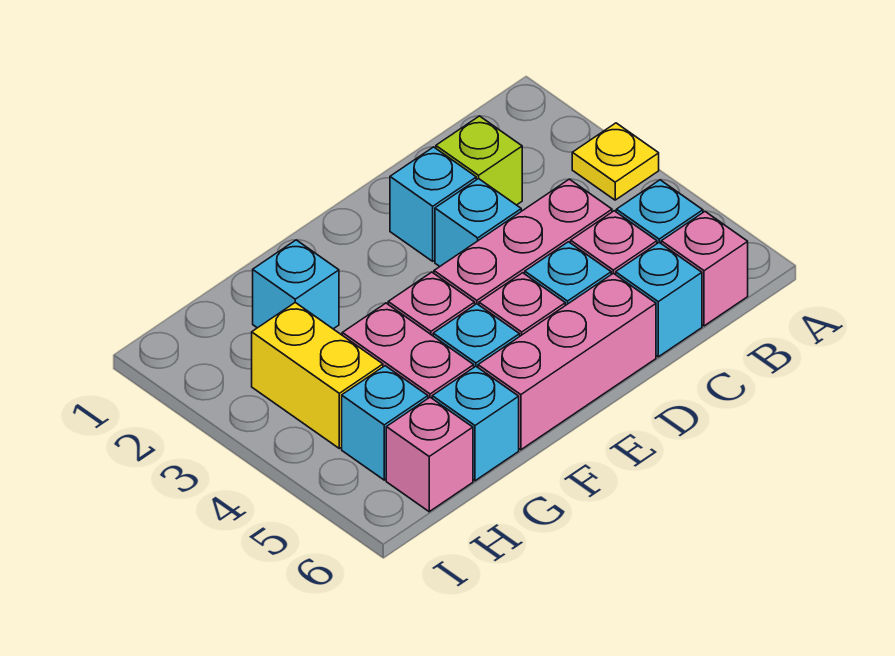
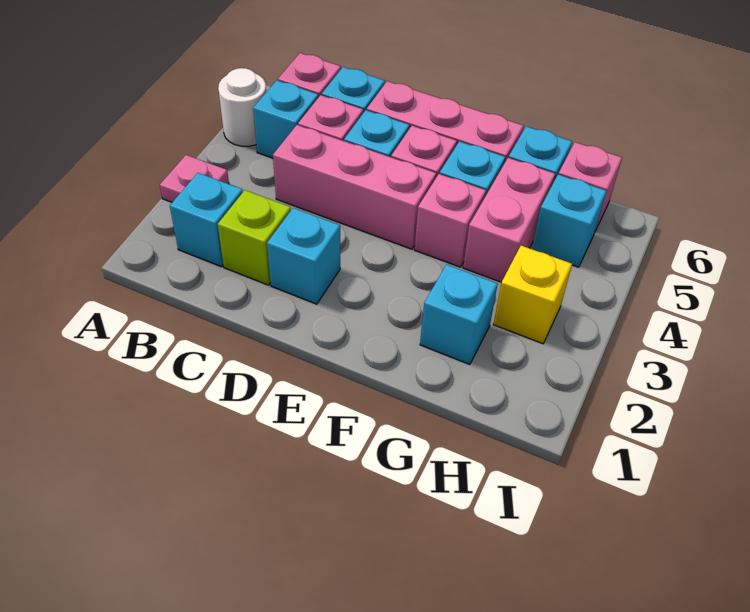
yellow plate A3 level 1 -> pink plate A3 level 1
none -> white round brick A5 level 1
cyan brick D3 level 1 -> cyan brick B2 level 1
yellow brick H3:H4 level 1 -> yellow brick H3 level 1

